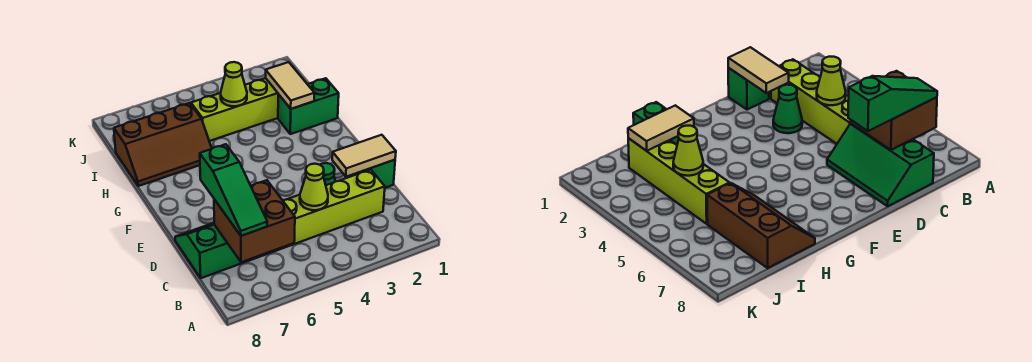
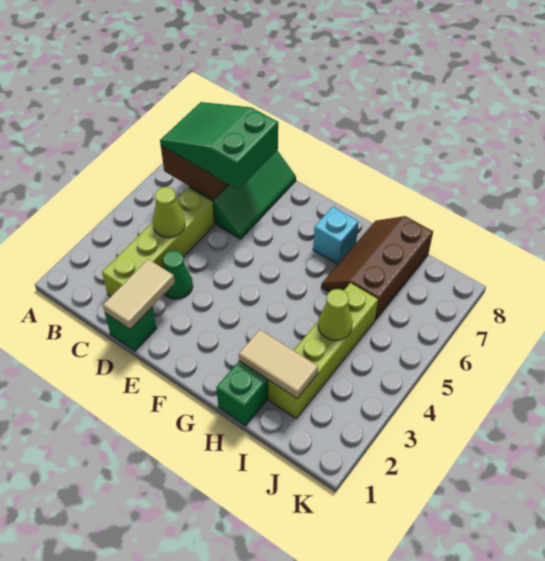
green slope B7:D7 level 3 top D -> green slope B6:D7 level 3 top D
none -> cyan brick G7 level 1

